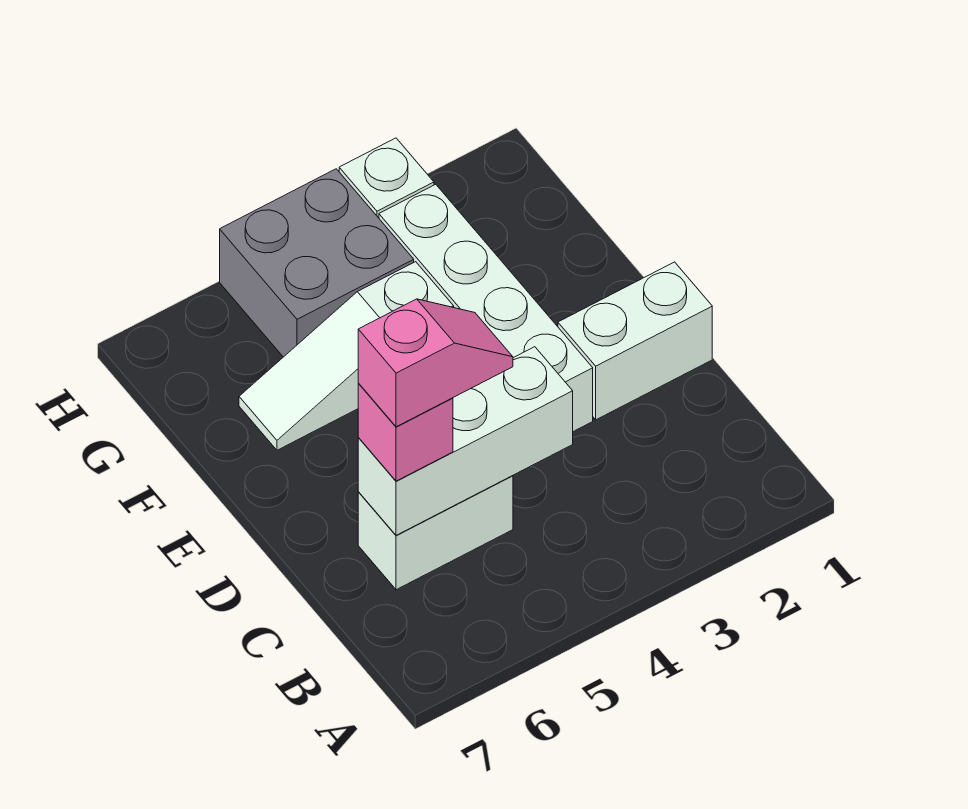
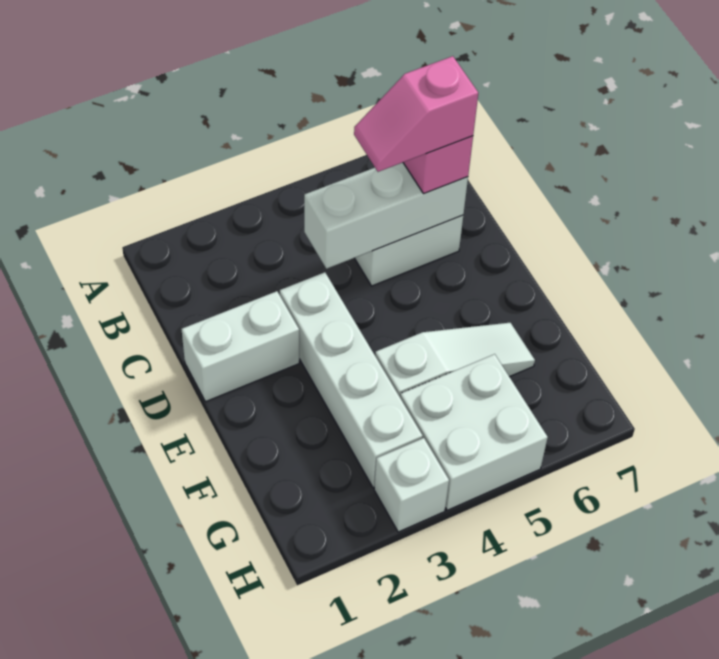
grey brick G4:H5 level 1 -> white brick G4:H5 level 1

